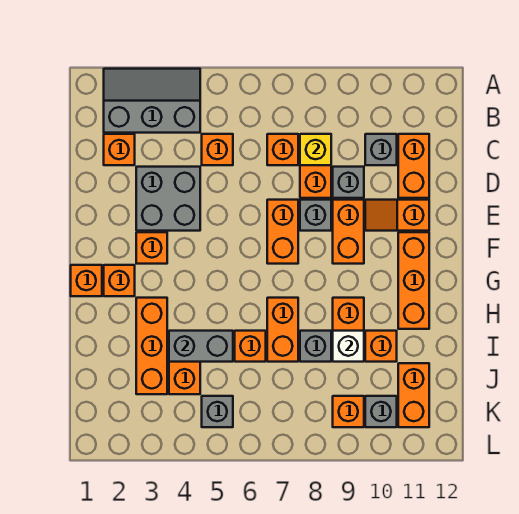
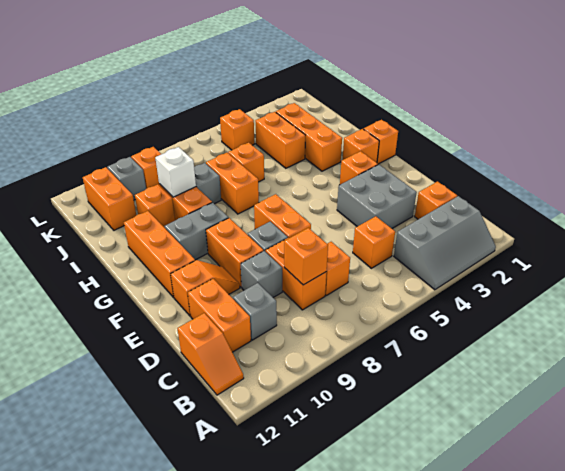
none -> orange slope B12:C12 level 1 top C
yellow brick C8 level 2 -> orange brick C8 level 2
grey brick I4:I5 level 2 -> grey brick G9:G10 level 1
grey brick K5 level 1 -> orange brick K5 level 1

